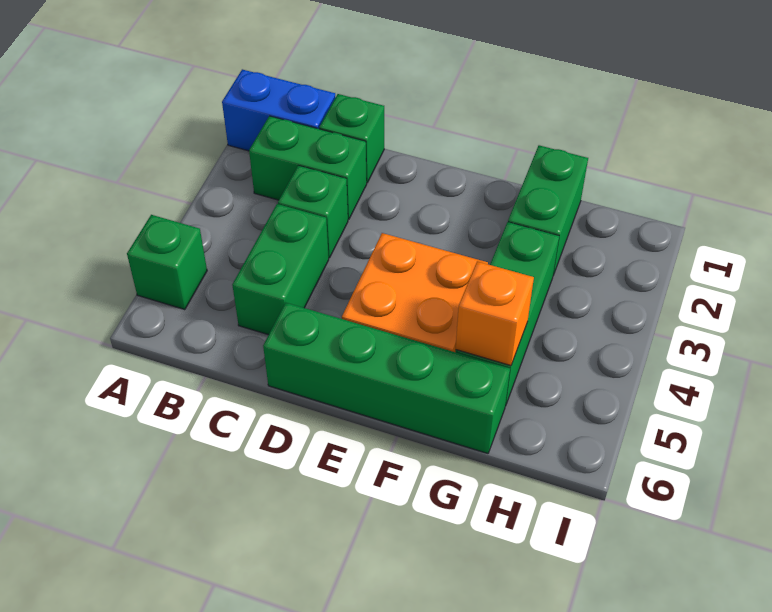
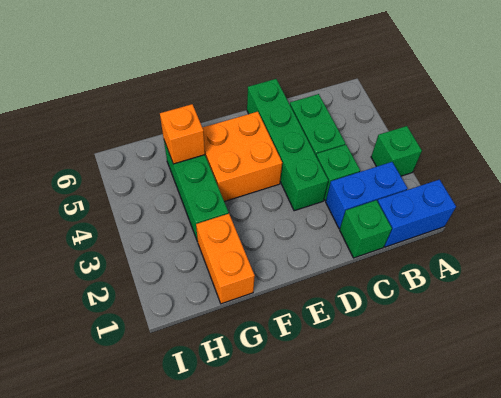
green brick A5 level 1 -> green brick A3 level 1
green brick B2:C2 level 1 -> blue brick B2:C2 level 1
green brick D6:G6 level 1 -> green brick D3:D6 level 1
green brick G1:G2 level 1 -> orange brick G1:G2 level 1

